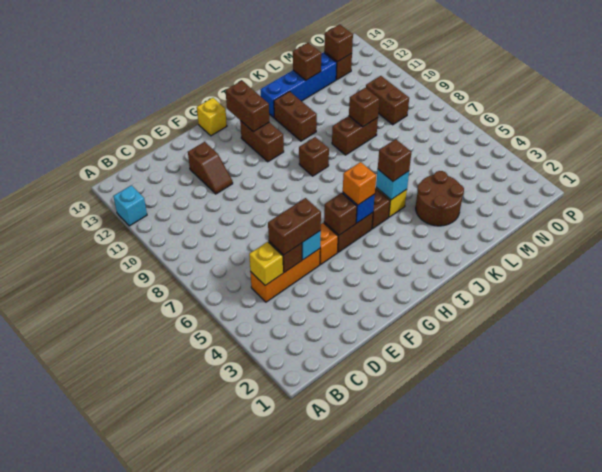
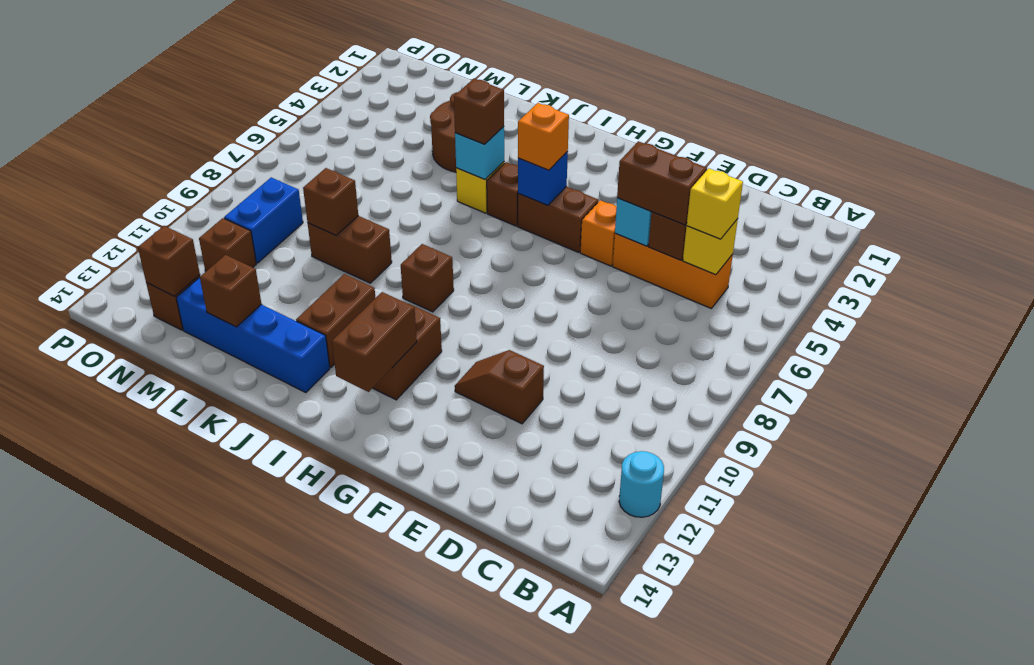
cyan brick A12 level 1 -> cyan round brick A12 level 1
brown slope E11:E12 level 1 top 12 -> brown slope E11:F11 level 1 top E
brown brick G5 level 2 -> brown brick N11 level 1
yellow brick G14 level 1 -> yellow brick C5 level 3
brown brick N9:N10 level 1 -> blue brick N9:N10 level 1

